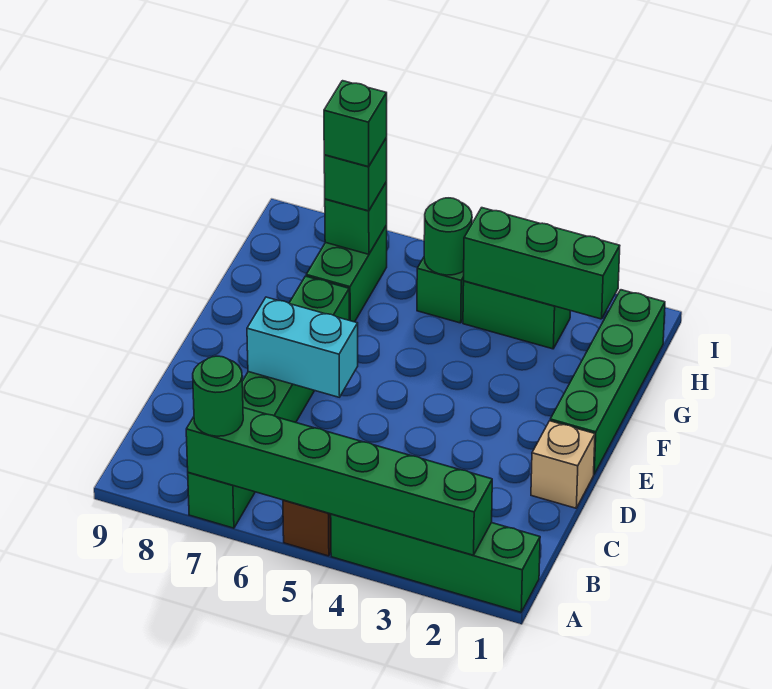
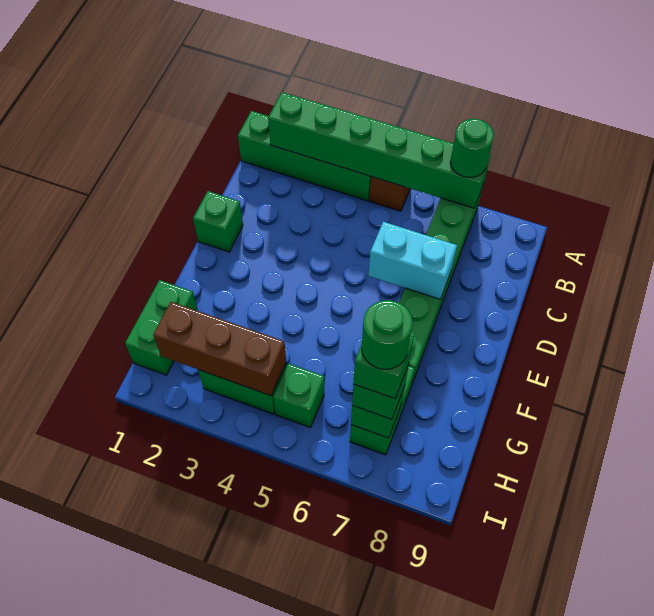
tan brick D1 level 1 -> green brick D1 level 1
green brick E1:H1 level 1 -> green brick G1:H1 level 1
green brick H2:H4 level 2 -> brown brick H2:H4 level 2
green round brick H5 level 2 -> green round brick H7 level 5

